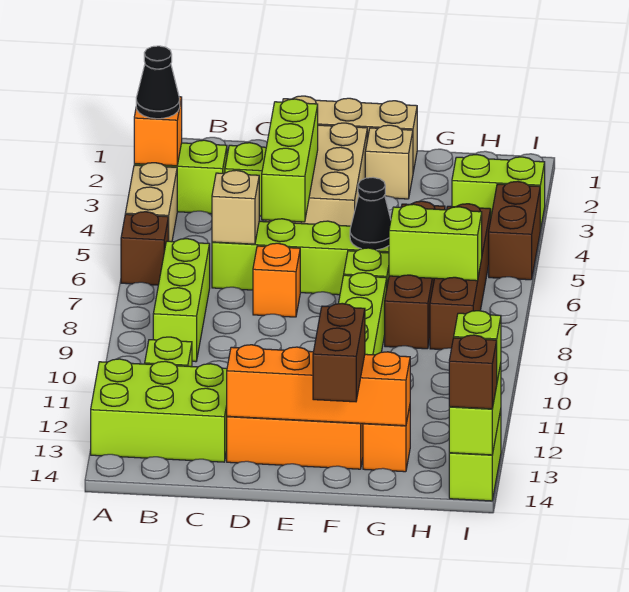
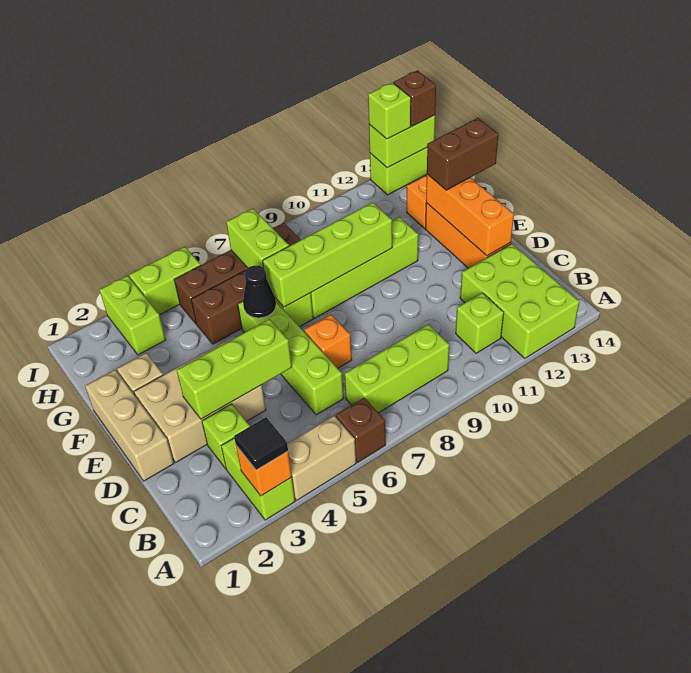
black cone A3 level 3 -> black tile A3 level 3
tan brick C6 level 2 -> none
orange brick D13:G13 level 2 -> orange brick D13:F13 level 2
none -> lime brick F7:F10 level 2
brown brick I4:I5 level 1 -> lime brick I4:I5 level 1

